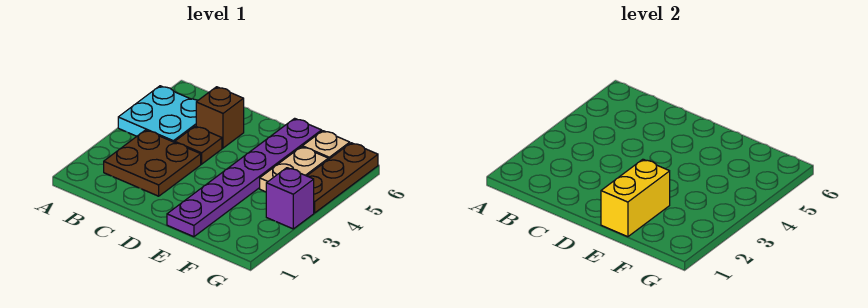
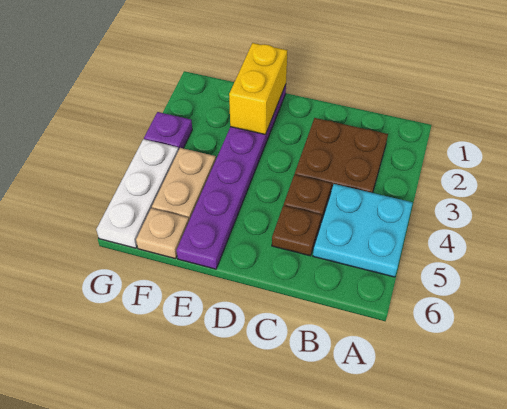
brown brick C5 level 1 -> brown plate C5 level 1
purple brick G3 level 1 -> purple plate G3 level 1
brown plate G4:G6 level 1 -> white plate G4:G6 level 1

